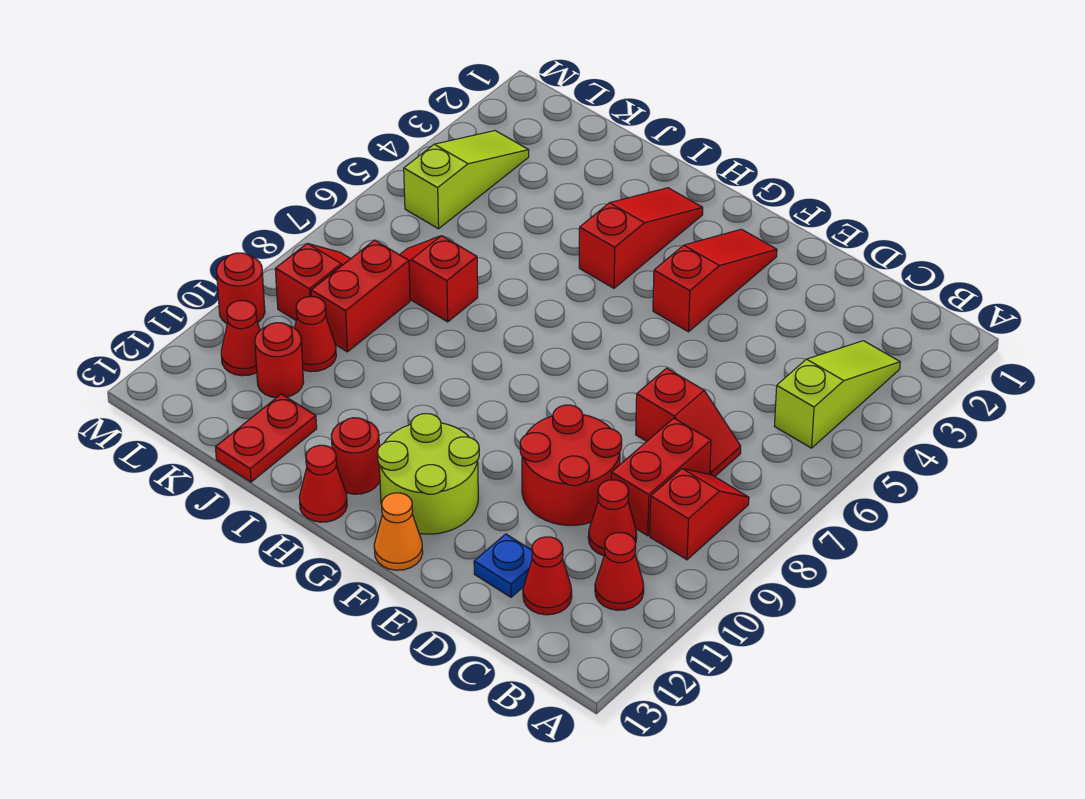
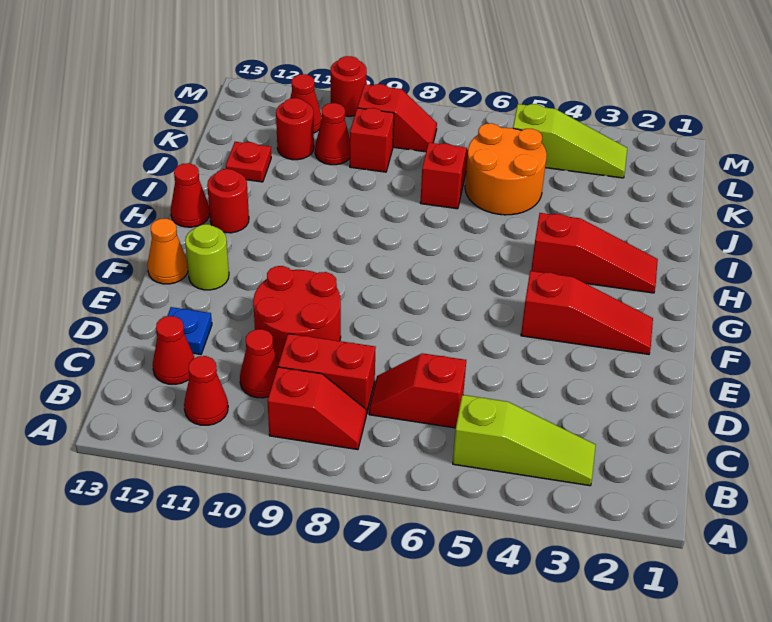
red slope C7:D7 level 1 top D -> red slope C6:C7 level 1 top 6
lime round brick F11:G12 level 1 -> lime round brick F12 level 1
none -> orange round brick J5:K6 level 1
red plate J12:J13 level 1 -> red plate J12 level 1
red brick K8:K9 level 1 -> red brick K9 level 1

